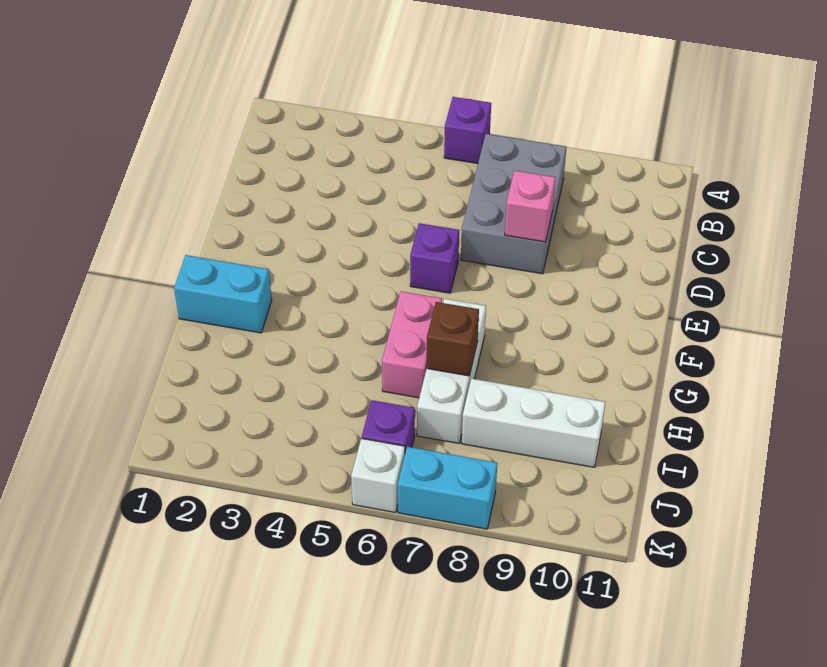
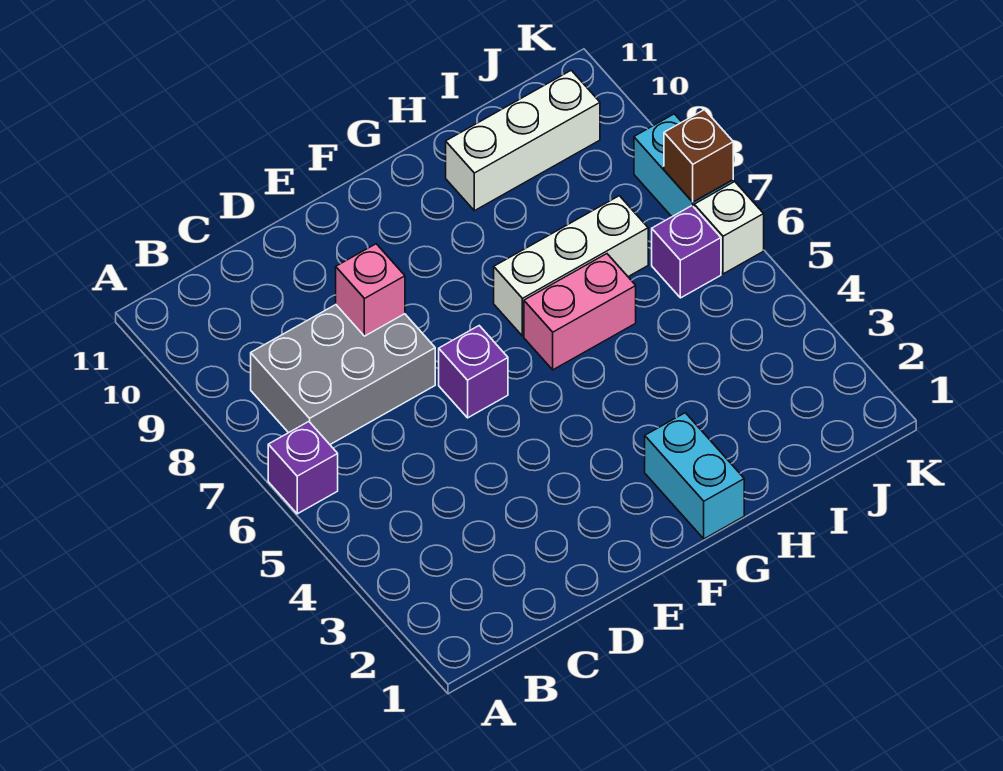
brown brick H7 level 2 -> brown brick K7 level 2
white brick I8:I10 level 1 -> white brick H10:J10 level 1

